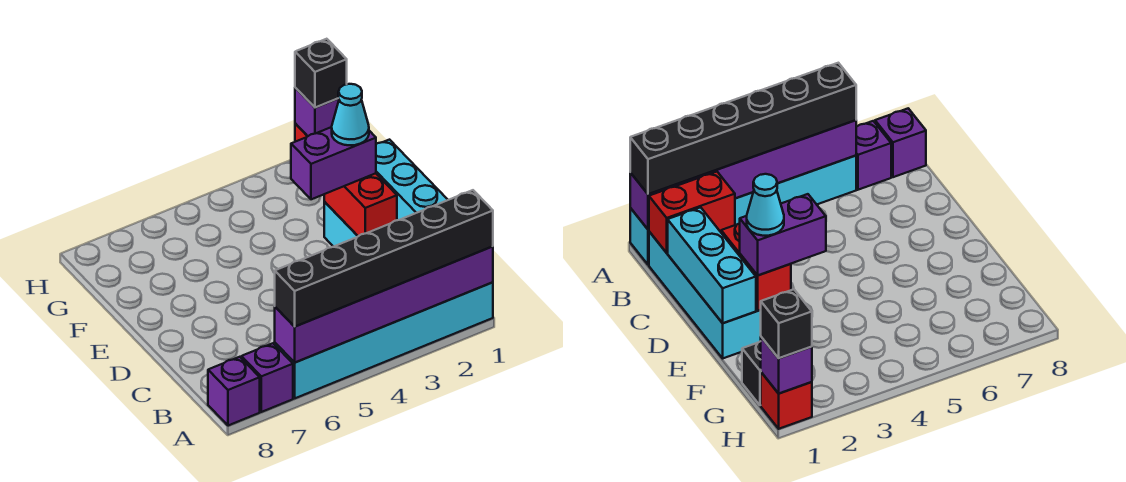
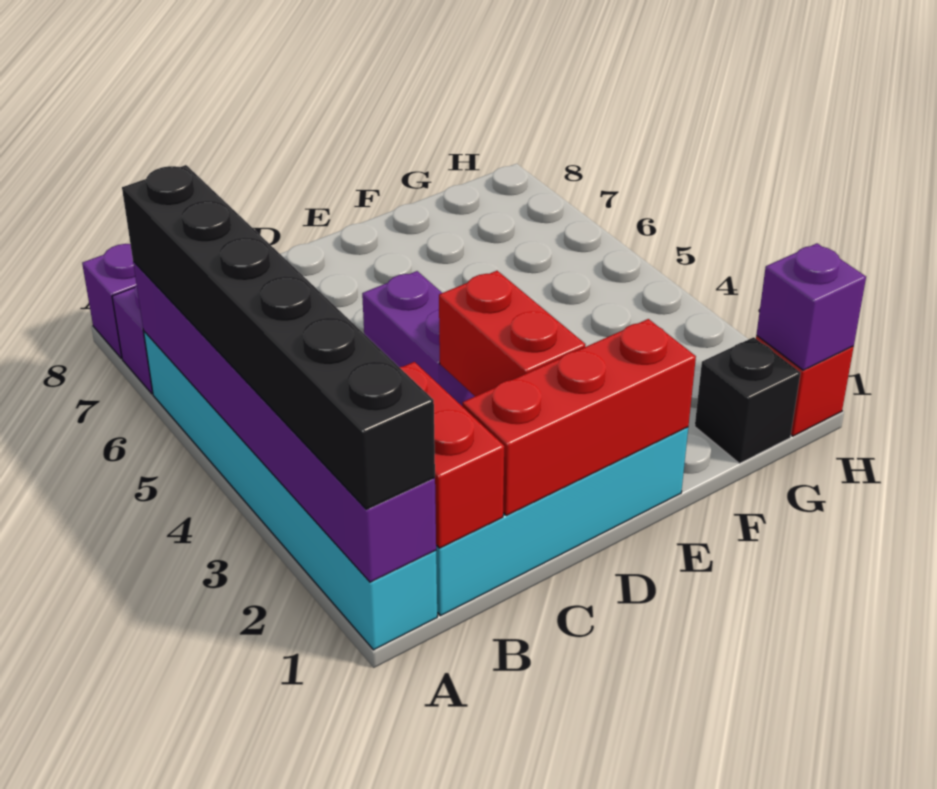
cyan brick C1:E1 level 2 -> red brick C1:E1 level 2
red brick D2:E2 level 2 -> red brick D2:D3 level 2
purple brick E2:E3 level 3 -> purple brick D4:D5 level 1
cyan cone E2 level 4 -> none
black brick H1 level 3 -> none

